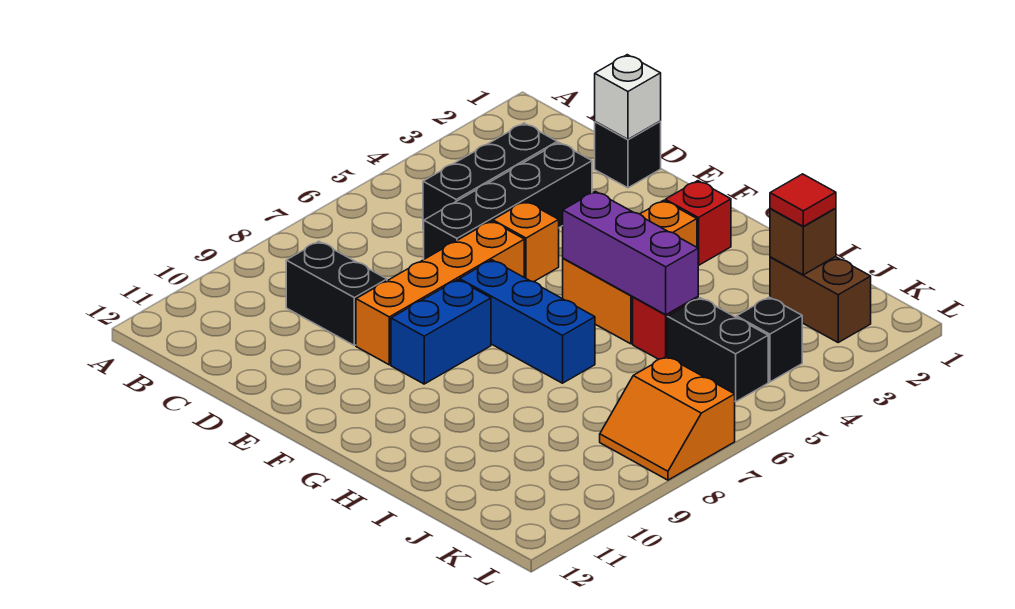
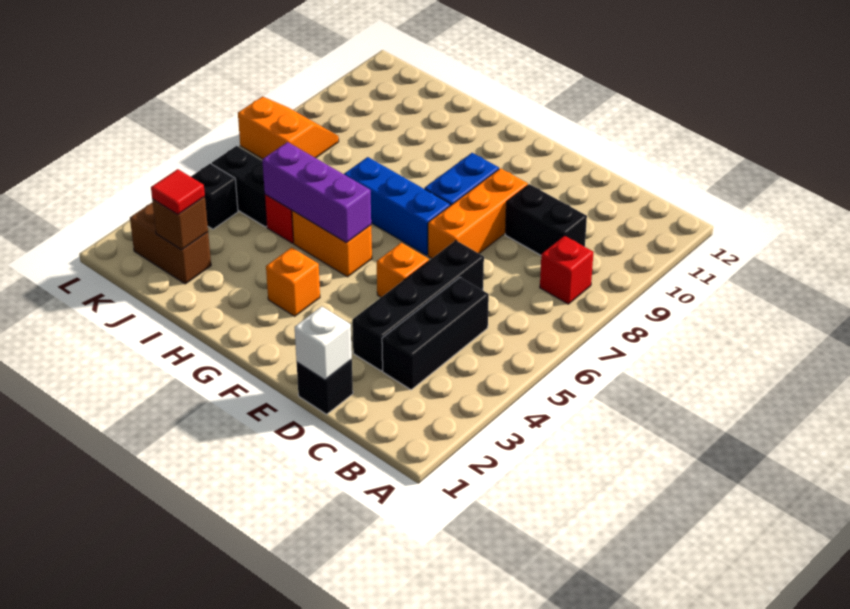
orange brick E6:E9 level 1 -> orange brick E7:E9 level 1
red brick G2 level 1 -> red brick B8 level 1

